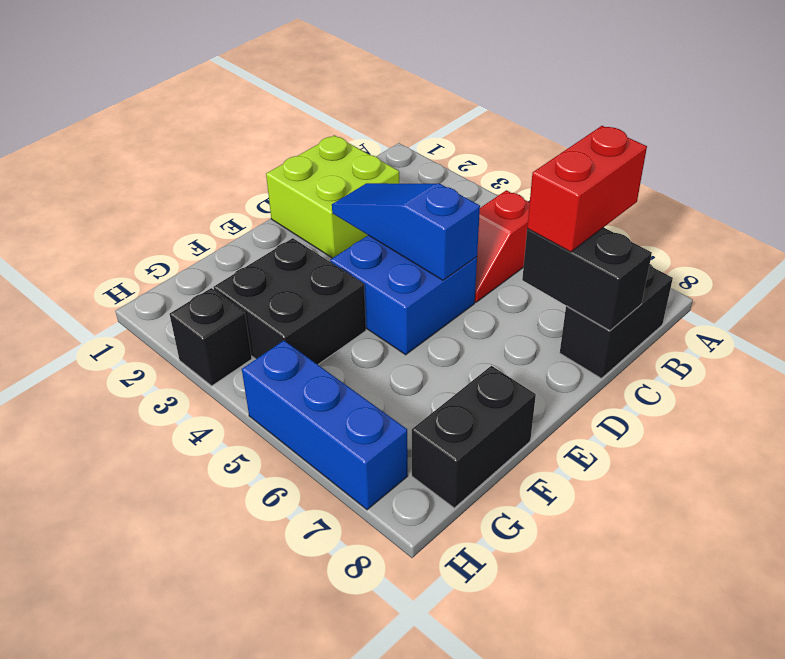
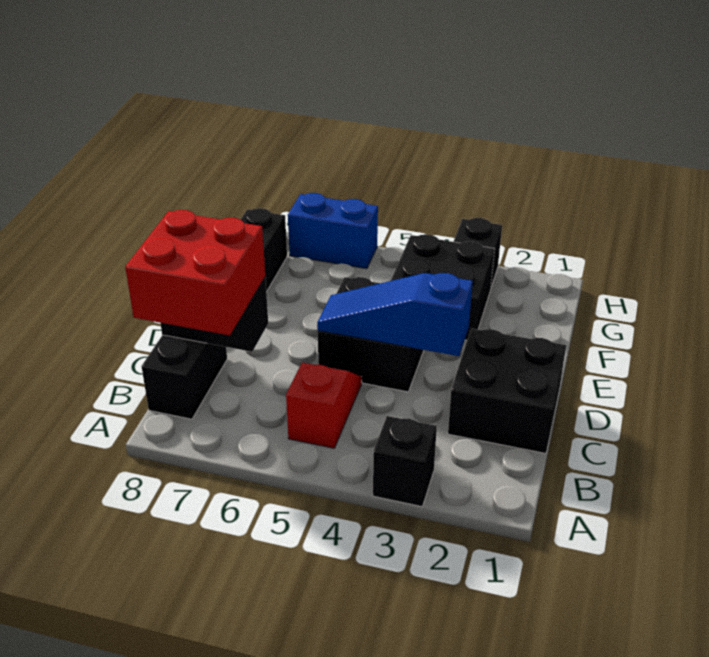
none -> black brick A3 level 1
red brick B7:C7 level 3 -> red brick B7:C8 level 3
lime brick C1:D2 level 1 -> black brick C1:D2 level 1
blue slope D3:D5 level 2 top 5 -> blue slope D3:D5 level 2 top 3
blue brick D4:E5 level 1 -> black brick D4:E5 level 1
blue brick H5:H7 level 1 -> blue brick H6:H7 level 1

